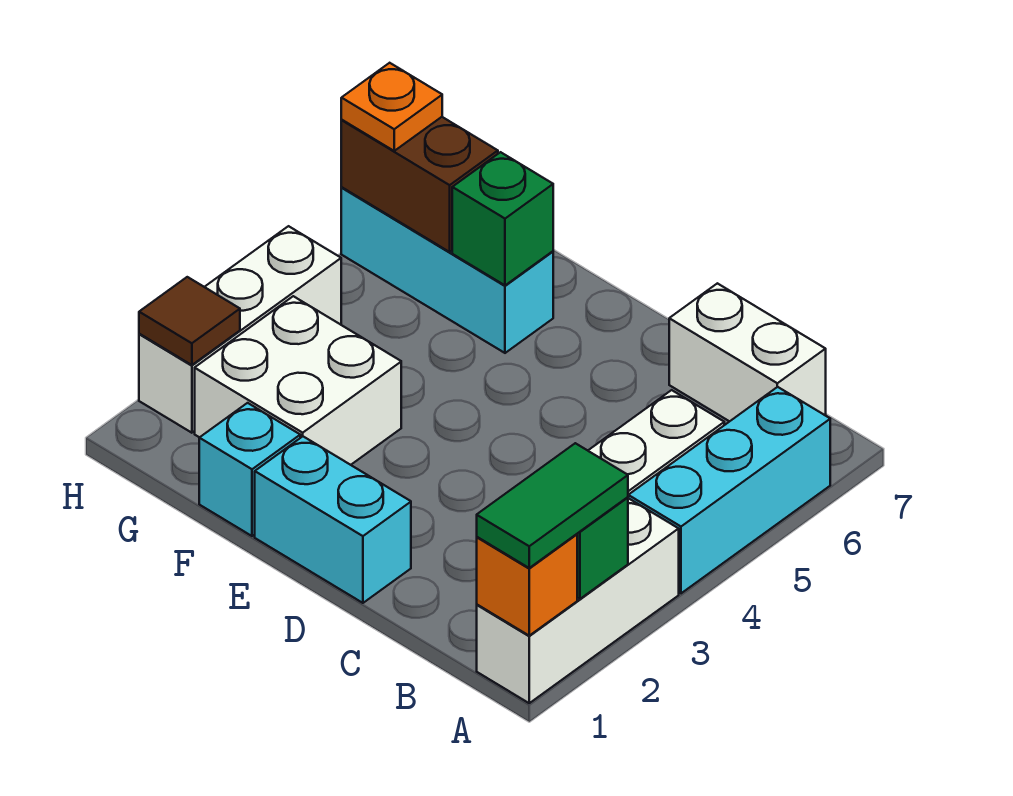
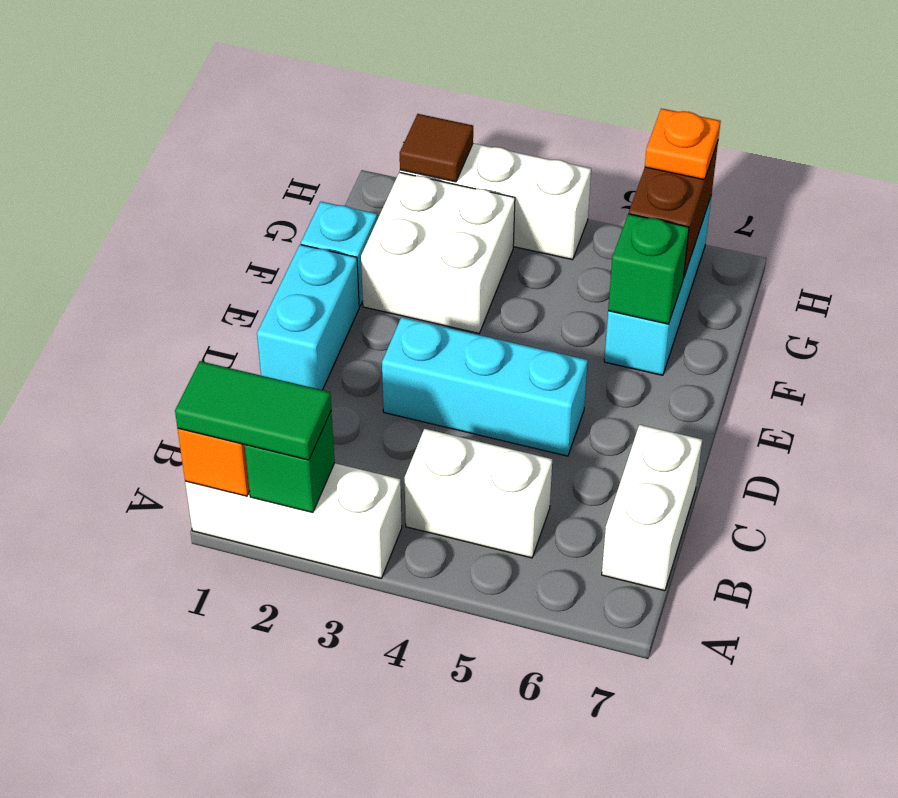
cyan brick A4:A6 level 1 -> cyan brick D3:D5 level 1

